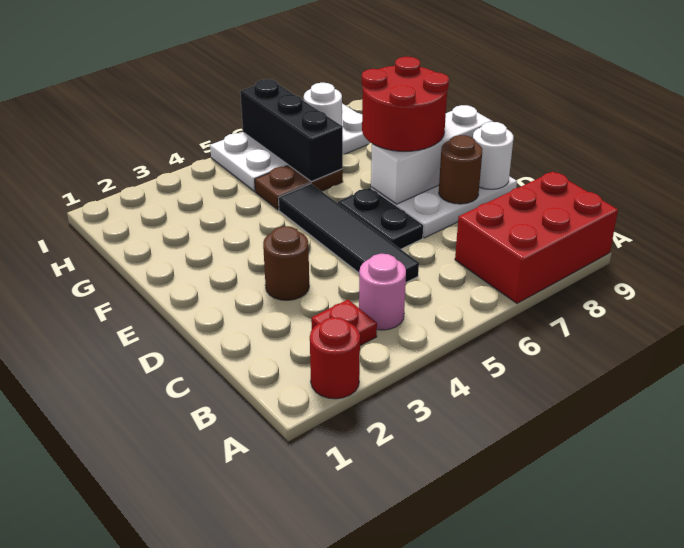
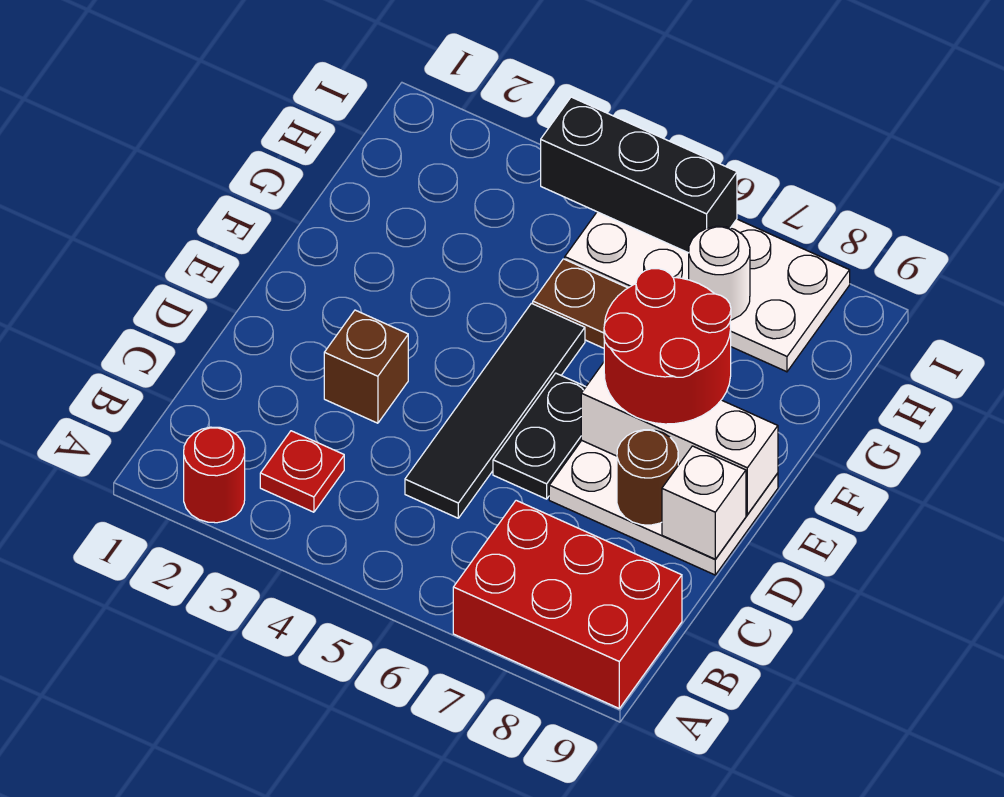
pink round brick B4 level 1 -> none
brown round brick D3 level 1 -> brown brick D3 level 1
white round brick D9 level 2 -> white brick D9 level 2
black brick G6:I6 level 2 -> black brick I4:I6 level 2

